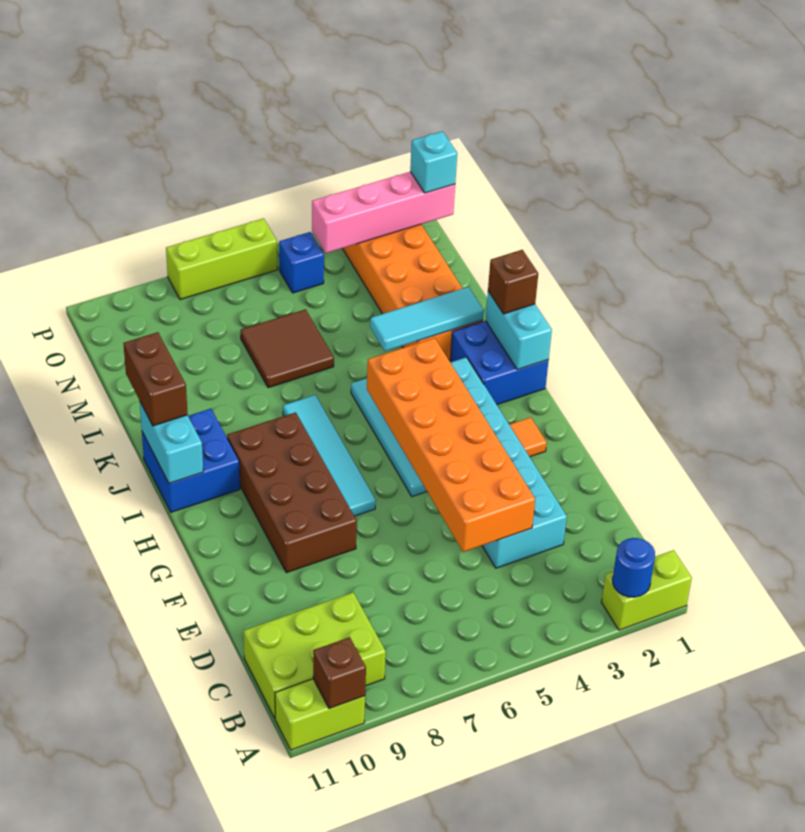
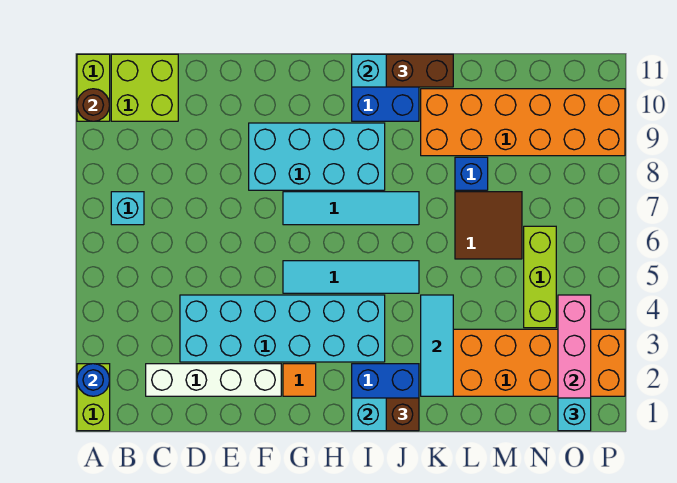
brown brick A10 level 2 -> brown round brick A10 level 2
none -> cyan brick B7 level 1
lime brick B9:C11 level 1 -> lime brick B10:C11 level 1
none -> white brick C2:F2 level 1
orange brick D4:I5 level 2 -> orange brick K9:P10 level 1
brown brick F8:I9 level 1 -> cyan brick F8:I9 level 1
blue brick O5 level 1 -> blue brick L8 level 1
lime brick P6:P8 level 1 -> lime brick N4:N6 level 1

